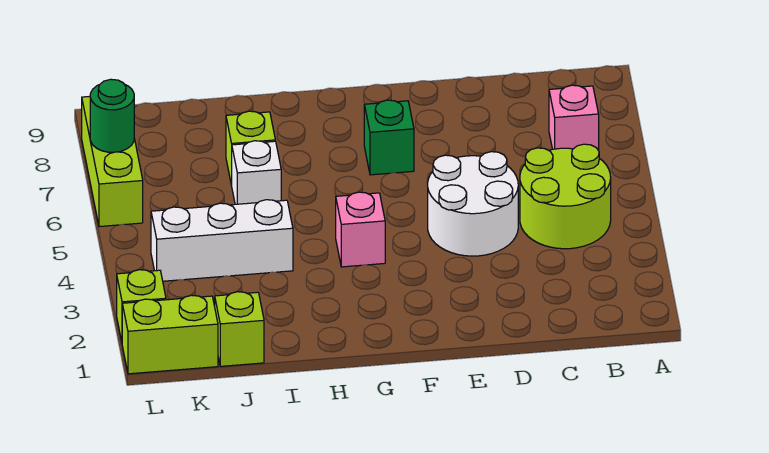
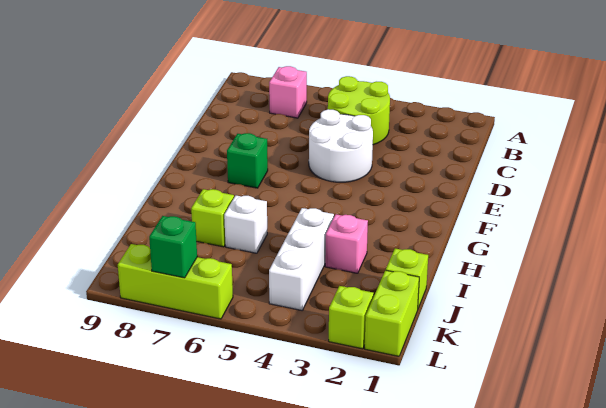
pink brick G4 level 1 -> pink brick I3 level 1
green round brick L7 level 2 -> green brick L7 level 2

